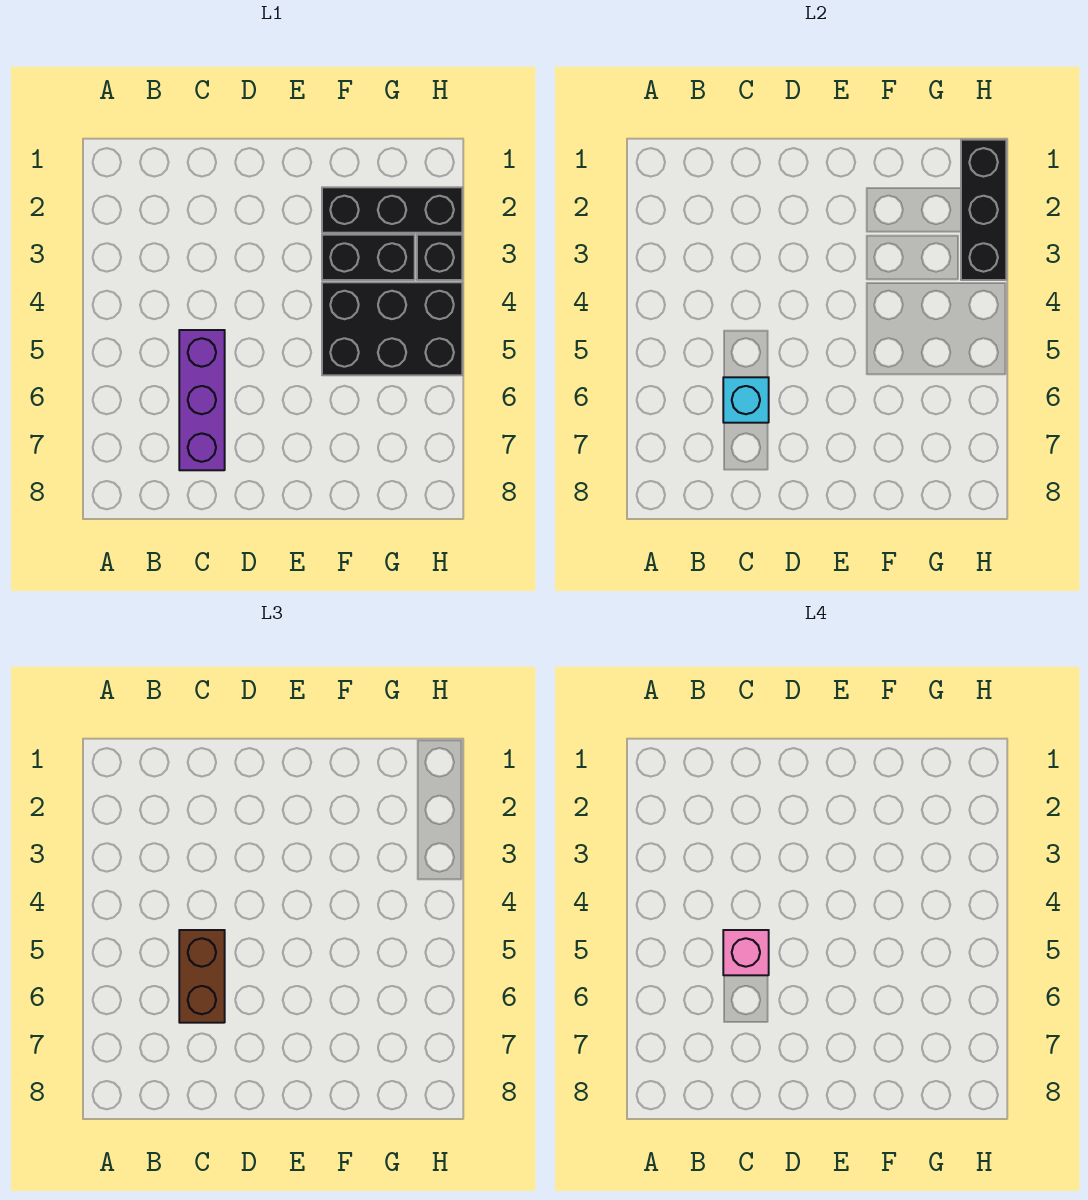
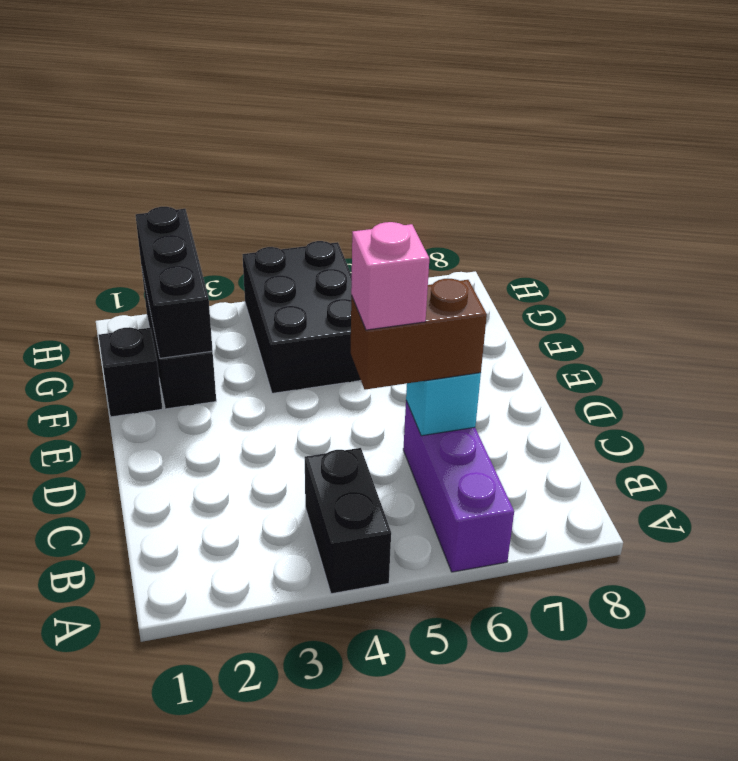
purple brick C5:C7 level 1 -> purple brick A6:C6 level 1
black brick F3:G3 level 1 -> black brick A4:B4 level 1
black brick H1:H3 level 2 -> black brick F2:H2 level 2
black brick H3 level 1 -> black brick F1 level 1

